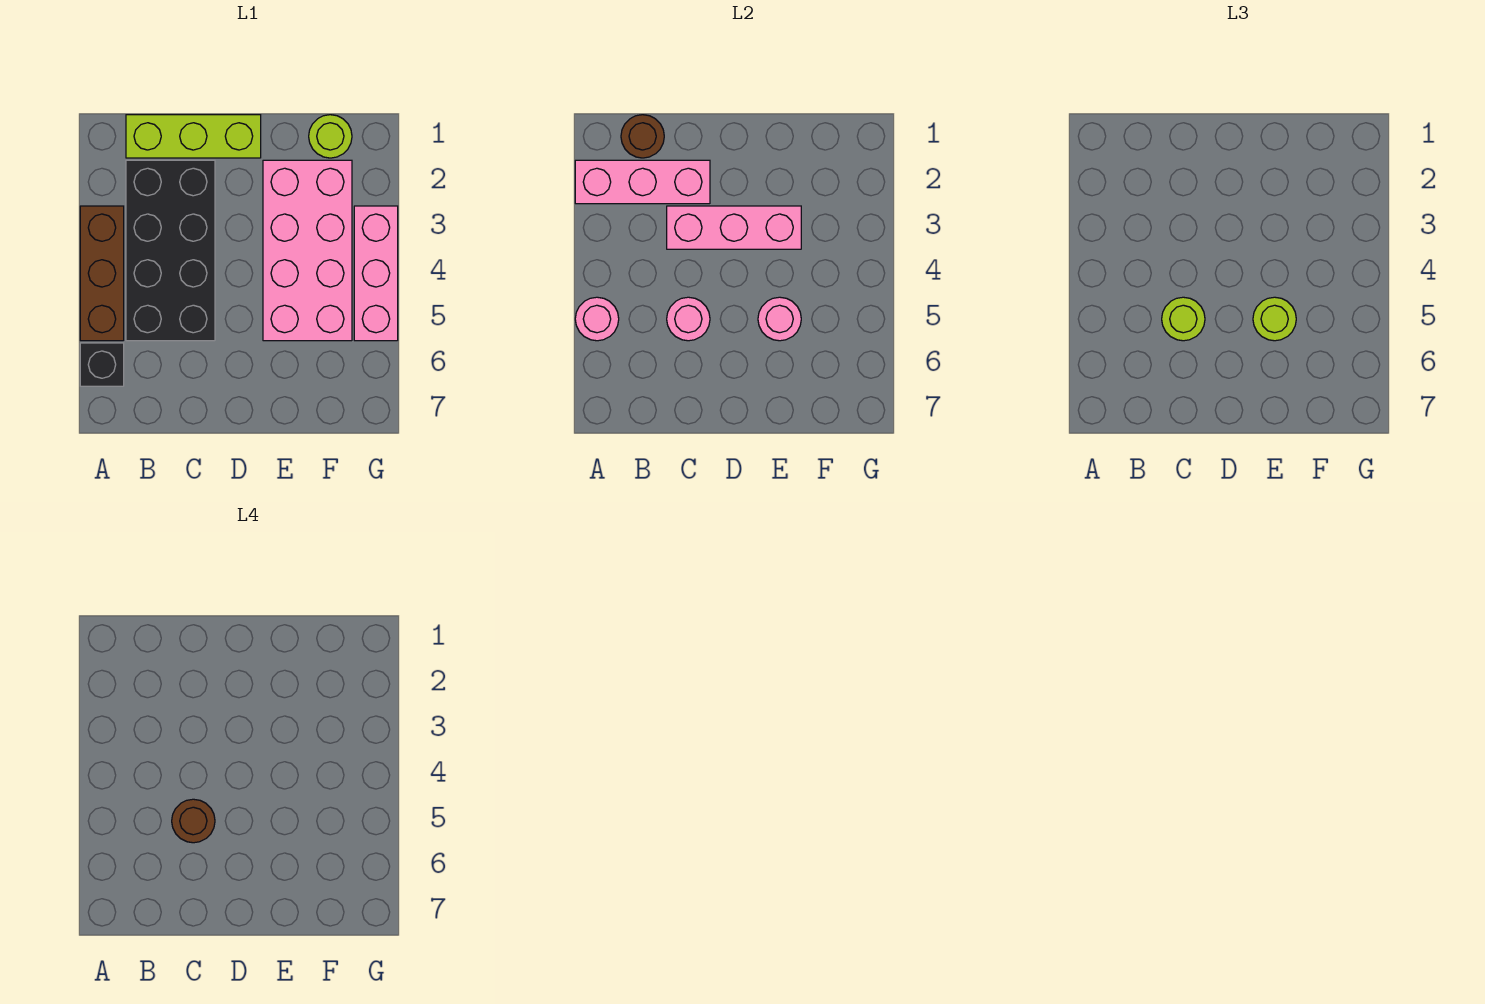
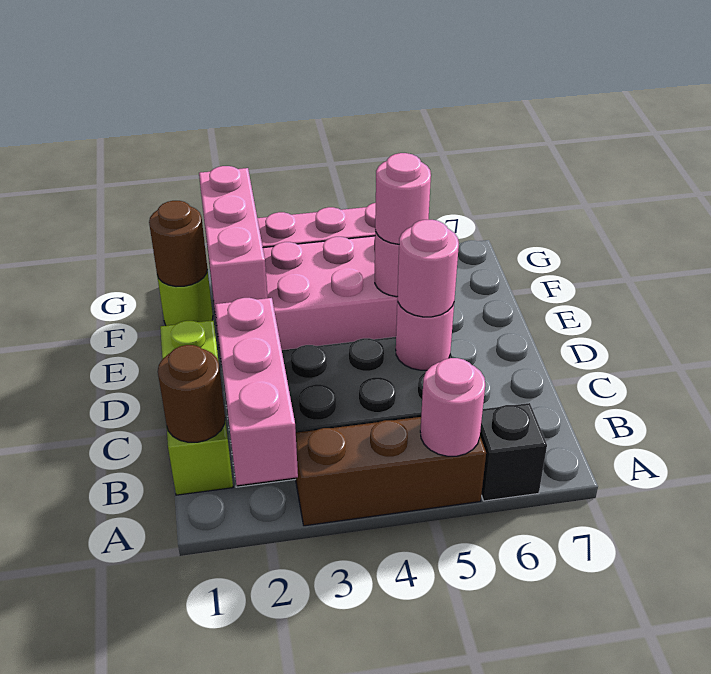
pink brick C3:E3 level 2 -> pink brick E2:G2 level 2
lime round brick C5 level 3 -> pink round brick C5 level 3
brown round brick C5 level 4 -> brown round brick F1 level 2
lime round brick E5 level 3 -> pink round brick E5 level 3

